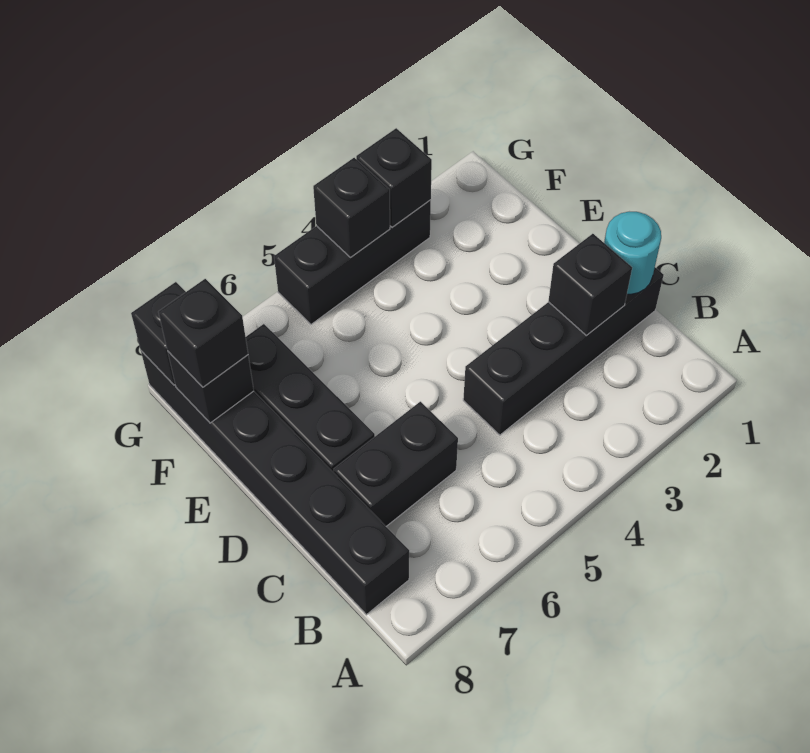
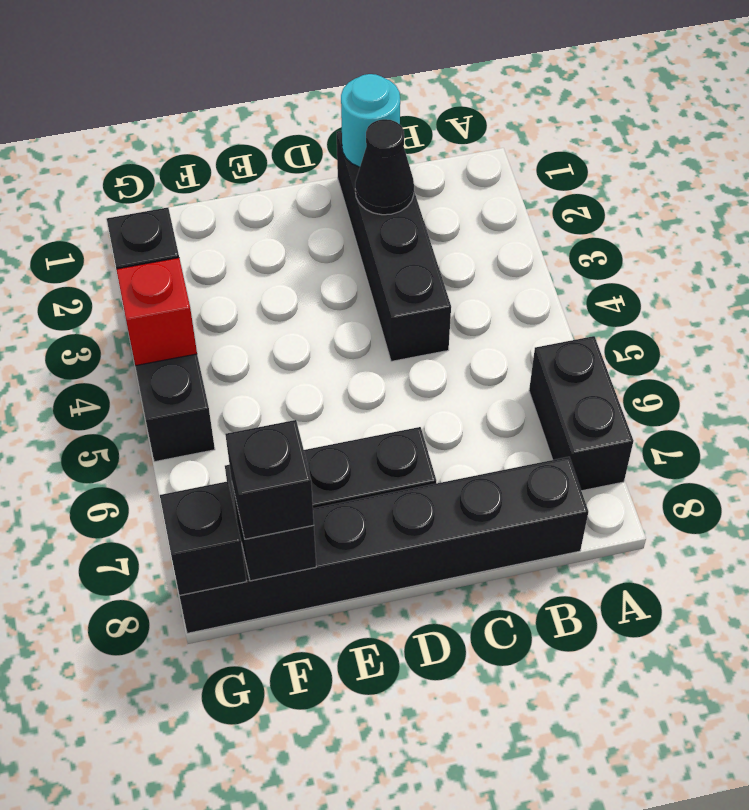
black brick C2 level 2 -> black cone C2 level 2
black brick C6:C7 level 1 -> black brick A6:A7 level 1
black brick G4 level 2 -> red brick G4 level 2

